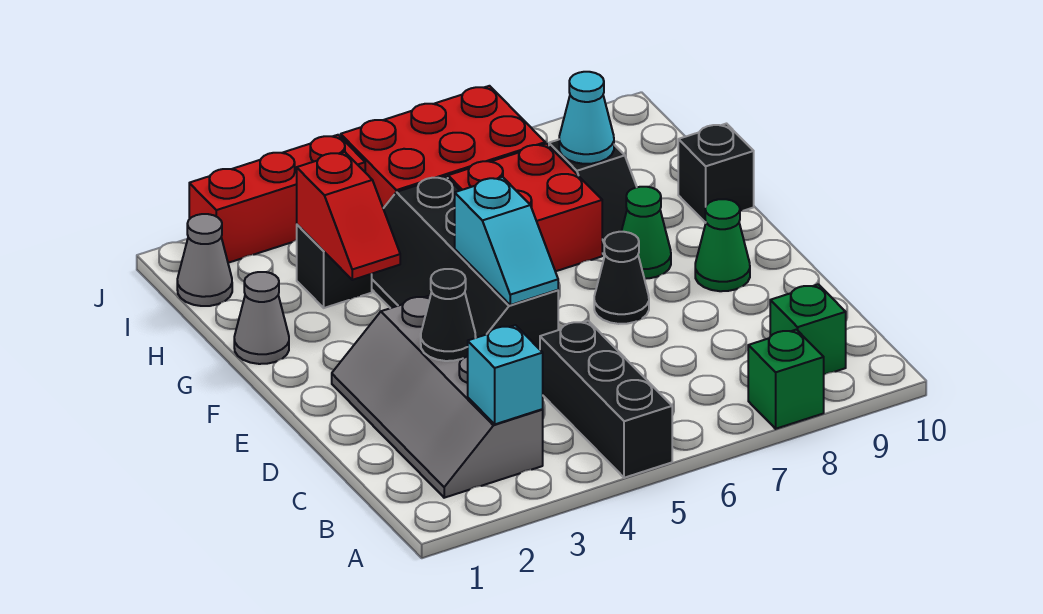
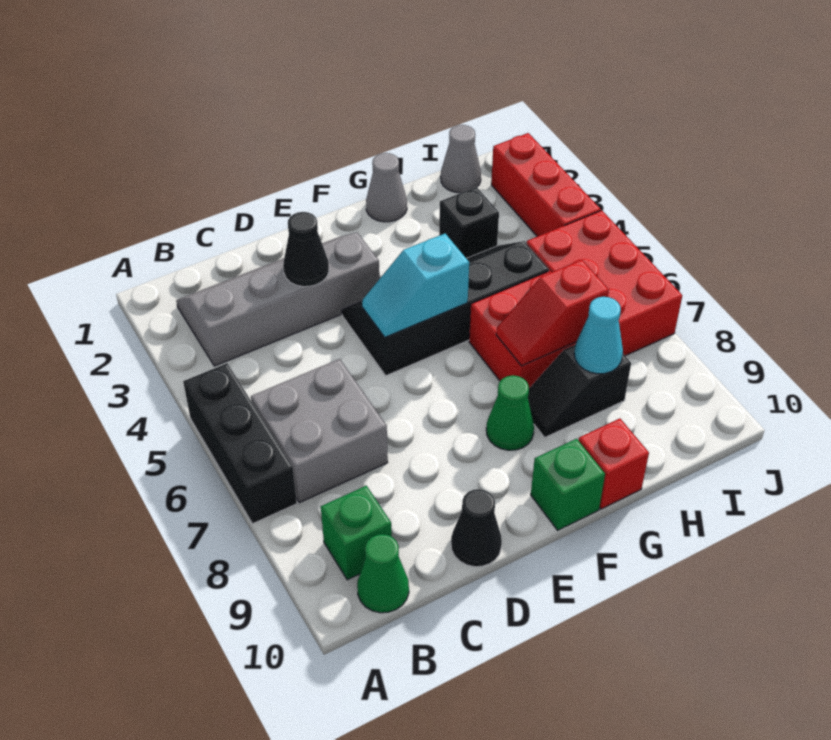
black brick A5:C5 level 1 -> black brick A5:A7 level 1
green brick A8 level 1 -> green brick F10 level 1
cyan brick B3 level 2 -> none
none -> grey brick B6:C7 level 1
black cone E7 level 1 -> black cone D10 level 1
green cone E9 level 1 -> green cone B10 level 1
red slope G3:H3 level 2 top H -> red slope G7:H7 level 2 top H
black brick G10 level 1 -> red brick G10 level 1

